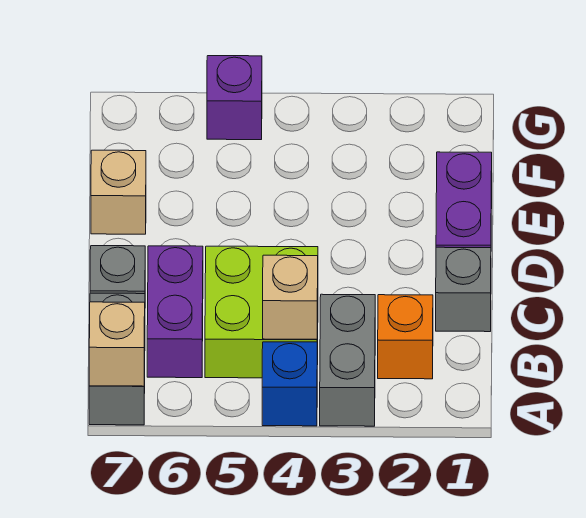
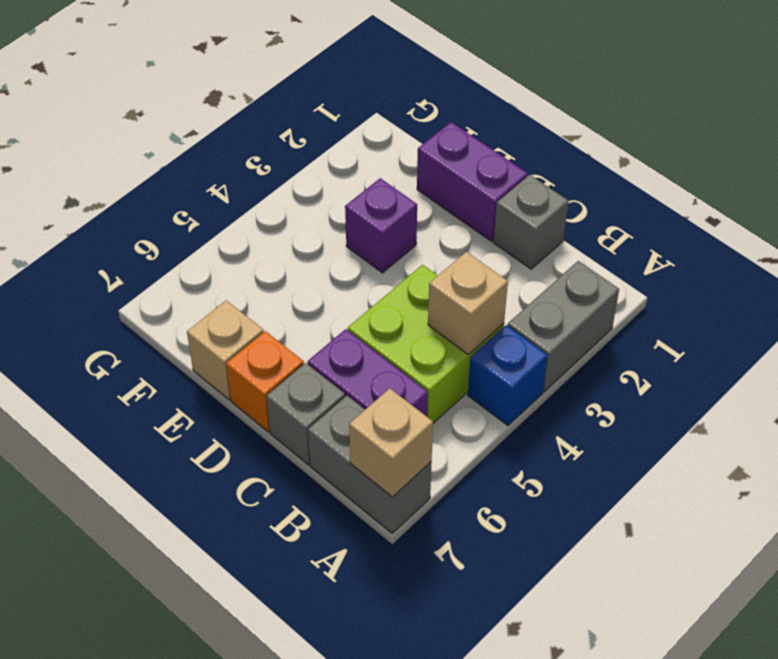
grey brick A3:B3 level 1 -> grey brick A2:A3 level 1
orange brick B2 level 1 -> orange brick D7 level 1
purple brick G5 level 1 -> purple brick E3 level 1

